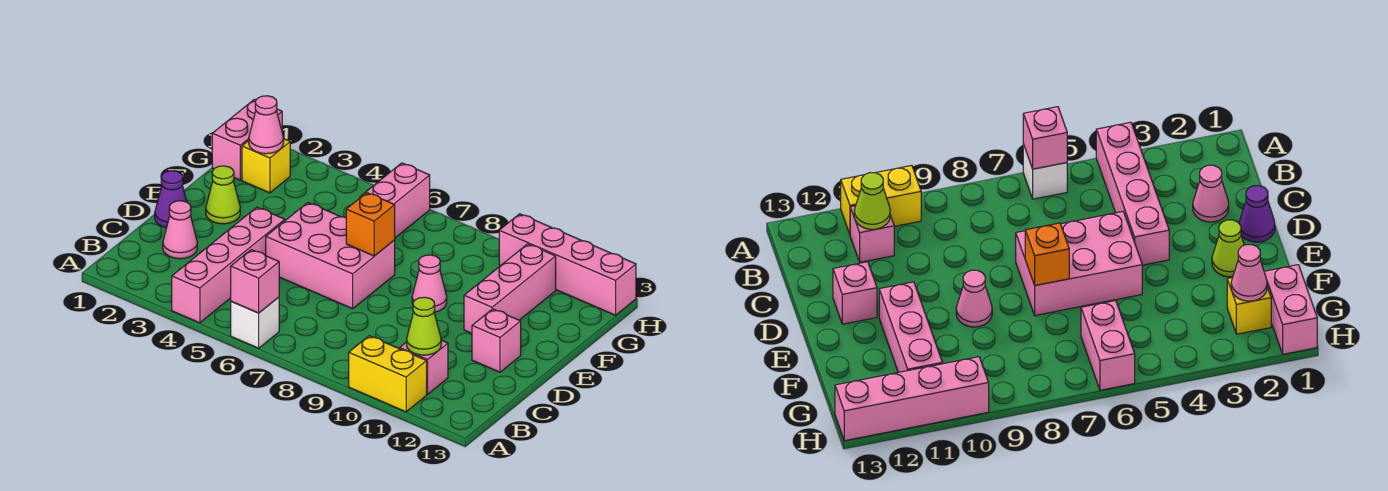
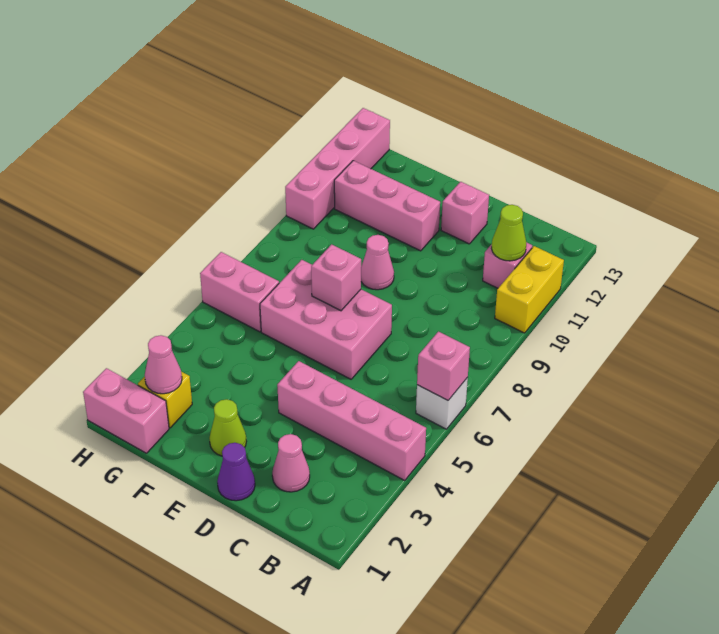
pink brick D5:E7 level 1 -> pink brick D6:F7 level 1
orange brick E7 level 2 -> pink brick E7 level 2

